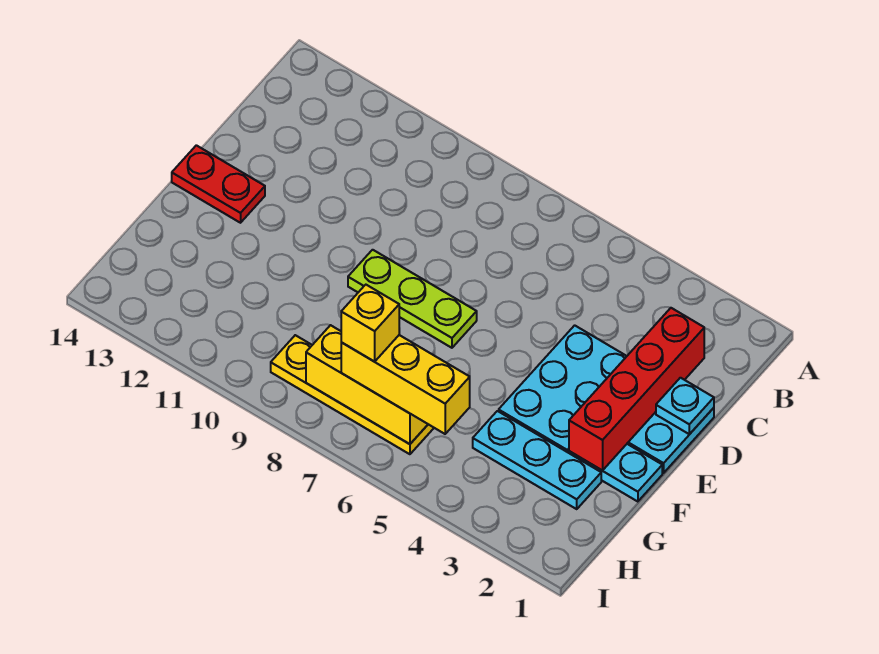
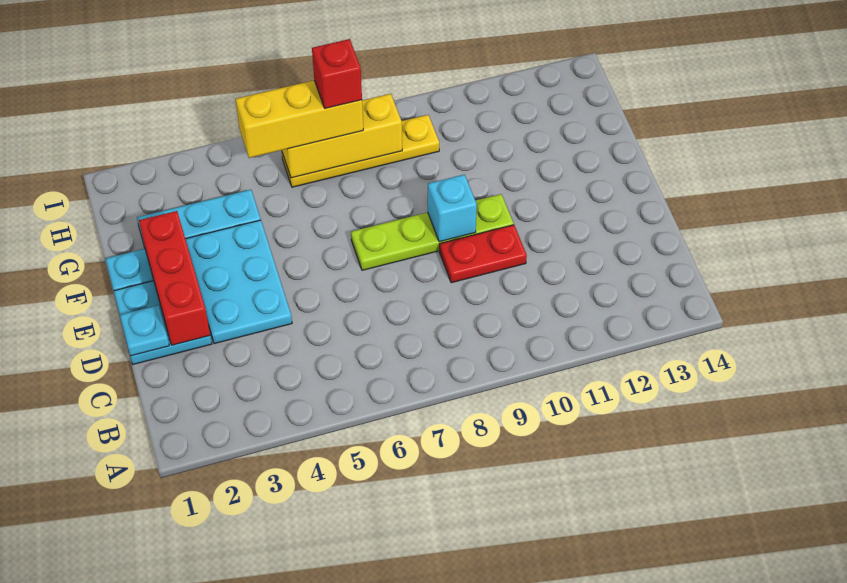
red brick C2:F2 level 2 -> red brick D2:F2 level 2
lime plate E7:E9 level 1 -> lime plate E7:E10 level 1
none -> cyan brick E9 level 2
red plate E13:E14 level 1 -> red plate D9:D10 level 1
yellow brick H7 level 4 -> red brick H7 level 4

